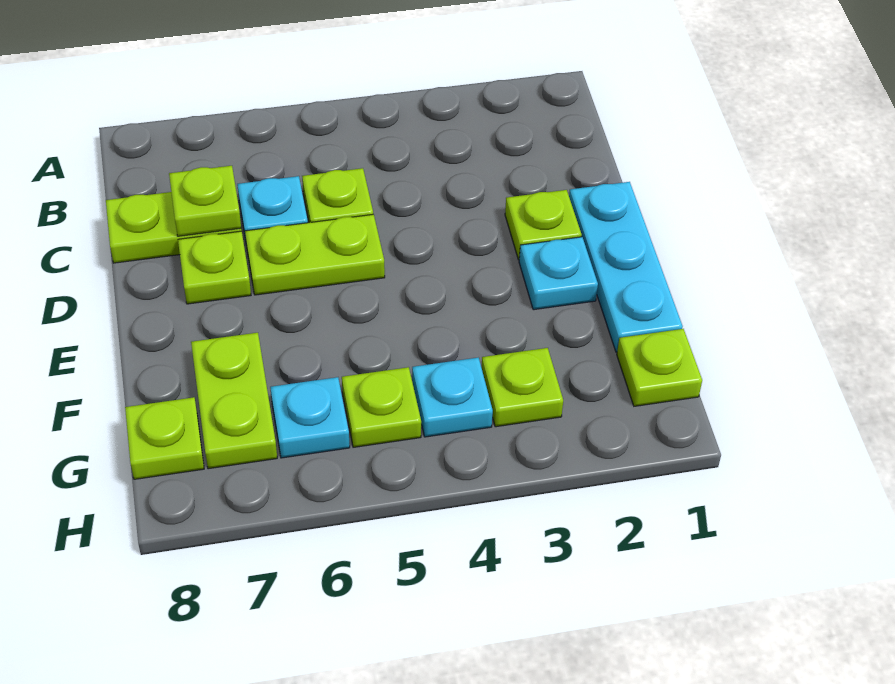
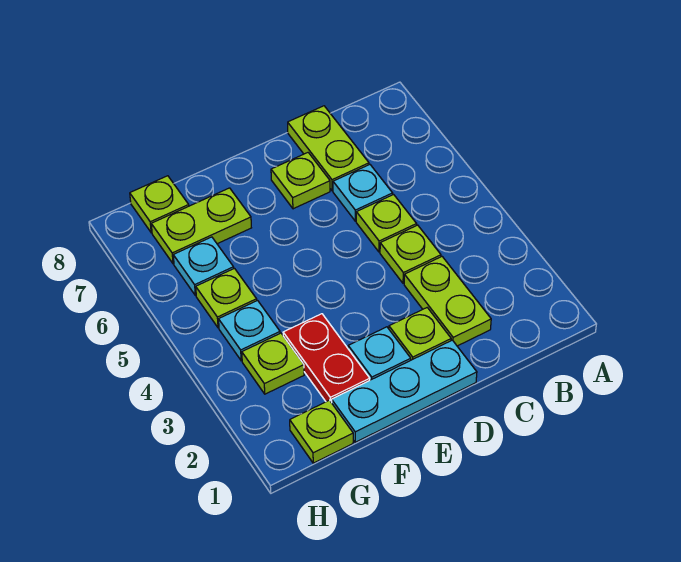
lime plate C7 level 2 -> lime plate C4 level 1
lime plate D5:D6 level 1 -> lime plate C2:C3 level 1
none -> red plate F2:F3 level 1

